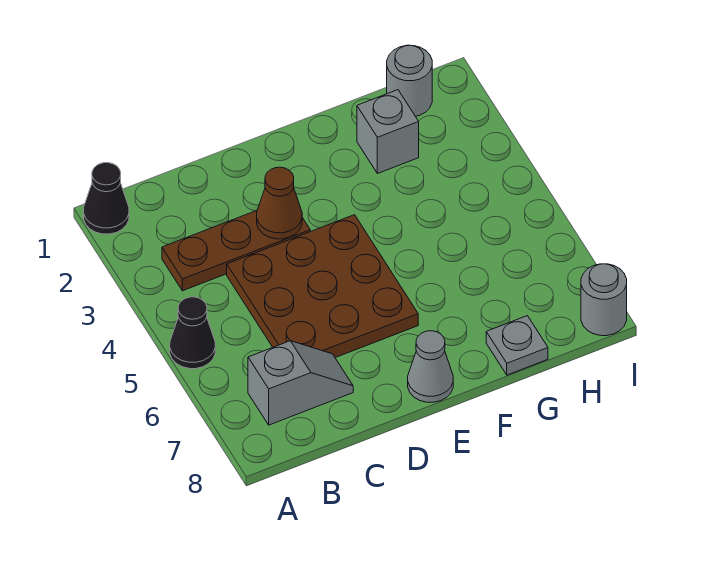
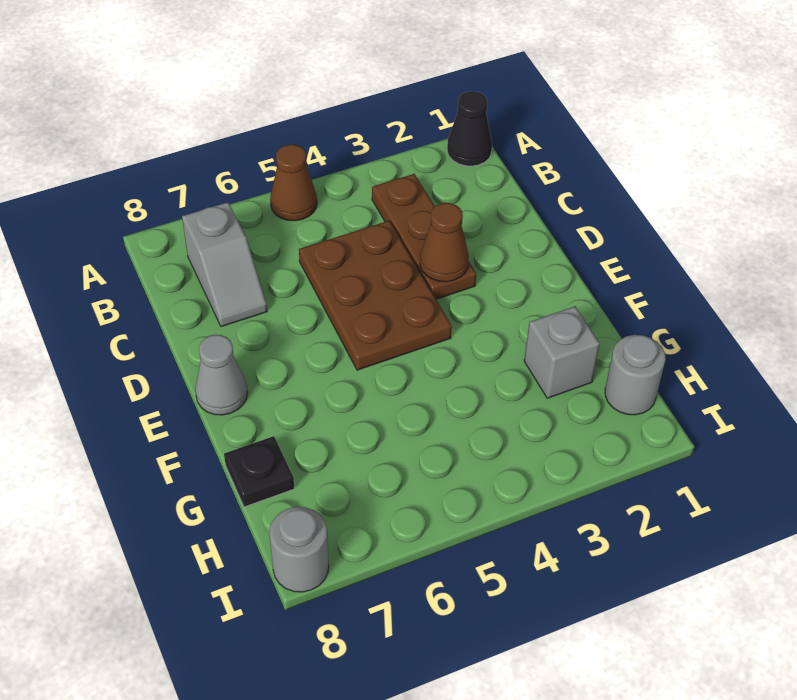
black cone A5 level 1 -> brown cone A5 level 1
brown plate C4:E6 level 1 -> brown plate C4:E5 level 1
grey plate G8 level 1 -> black plate G8 level 1

